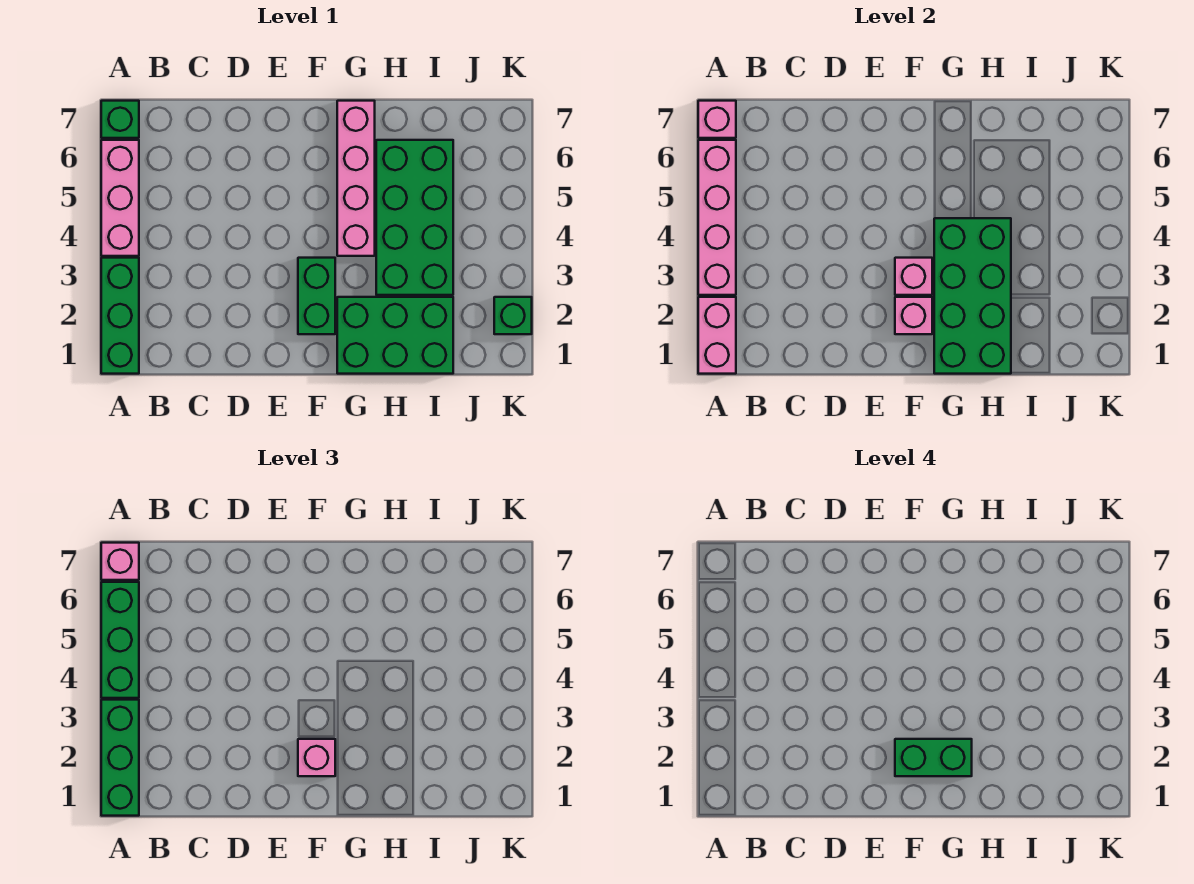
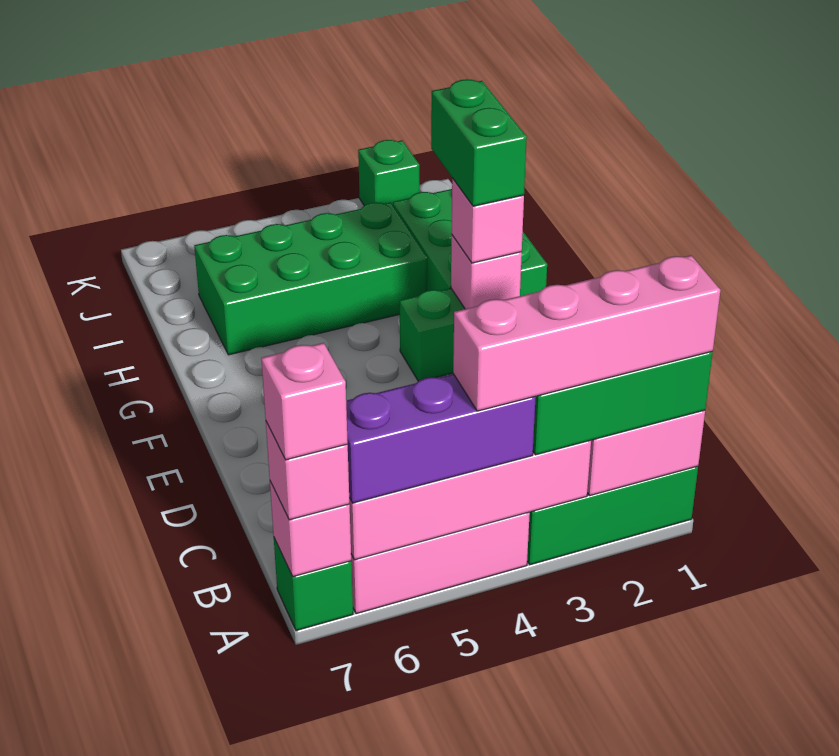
green brick A4:A6 level 3 -> purple brick A4:A6 level 3
pink brick F3 level 2 -> pink brick A7 level 4
green brick G1:H4 level 2 -> none
pink brick G4:G7 level 1 -> pink brick A1:A4 level 4

